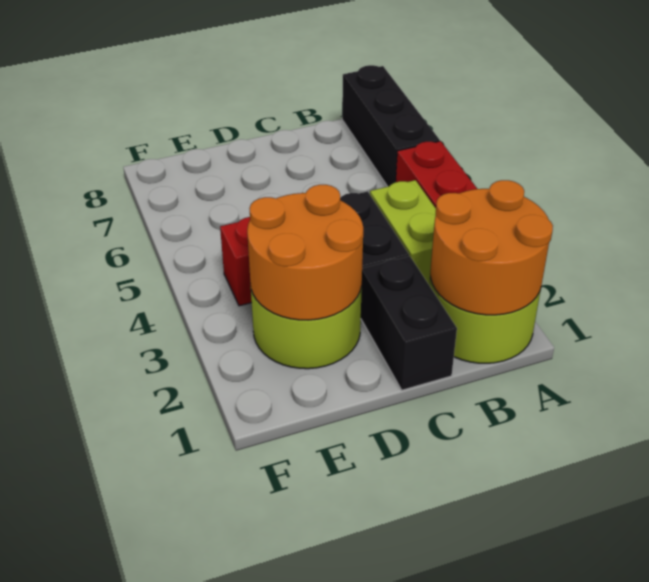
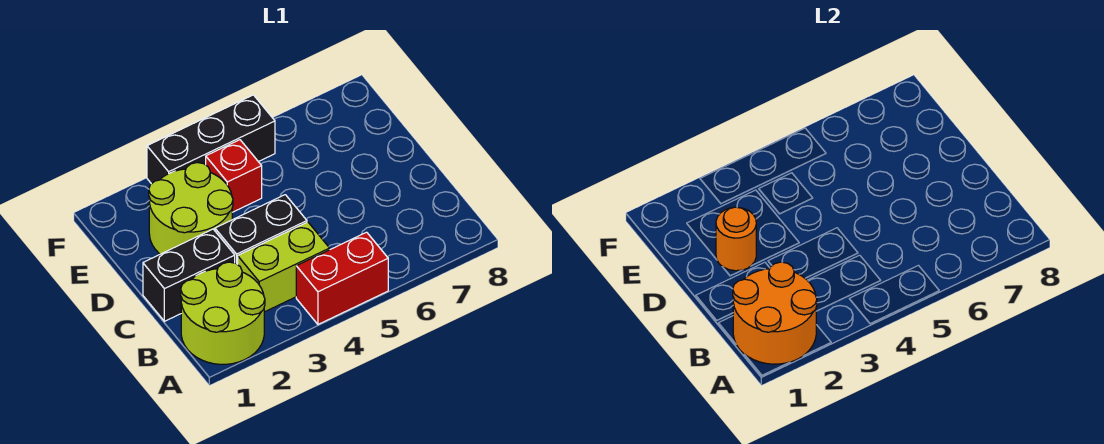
black brick A6:A8 level 1 -> black brick F3:F5 level 1
orange round brick D2:E3 level 2 -> orange round brick D2 level 2

